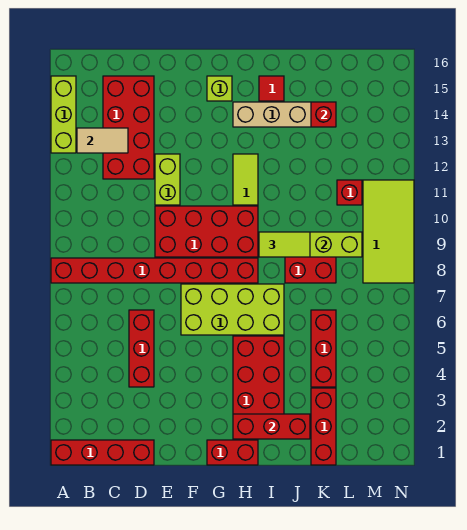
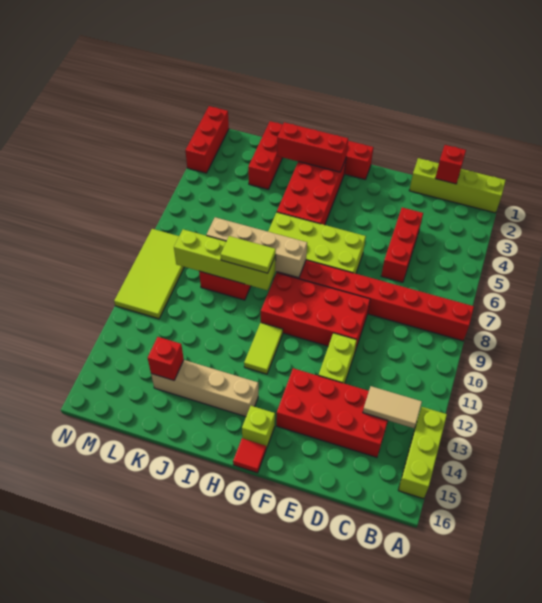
red brick A1:D1 level 1 -> lime brick A1:D1 level 1
red brick C12:D15 level 1 -> red brick C13:F14 level 1
none -> tan brick H8:K8 level 2
red tile I15 level 1 -> red tile G16 level 1
red brick K4:K6 level 1 -> red brick N1:N3 level 1
red brick L11 level 1 -> red brick C1 level 2

